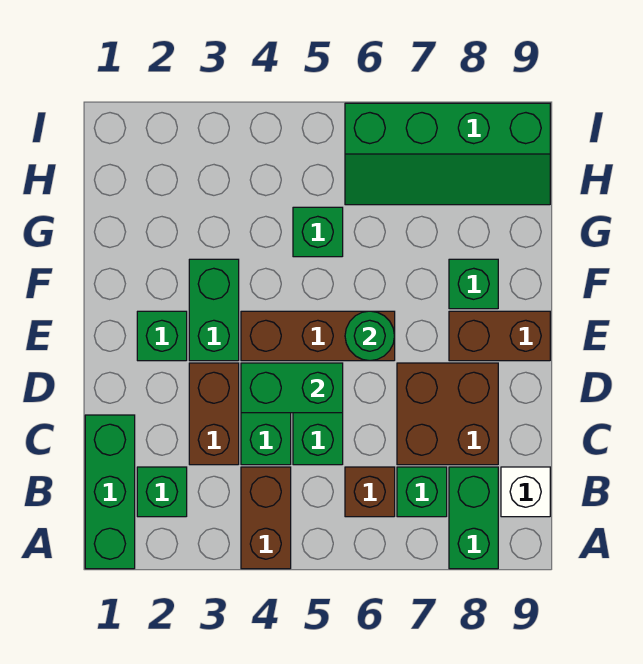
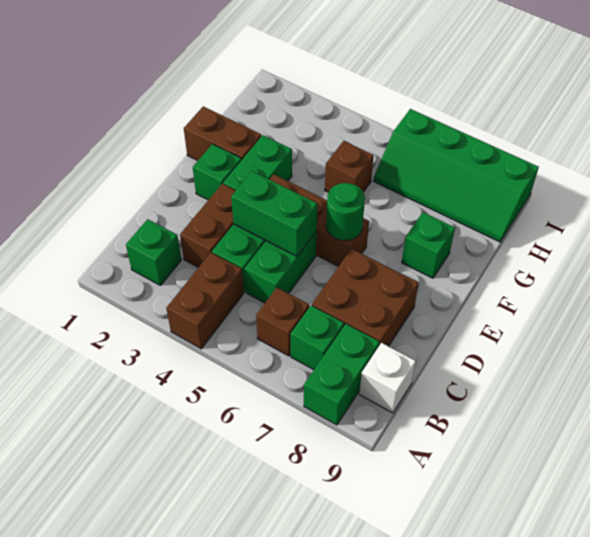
green brick A1:C1 level 1 -> none
brown brick E8:E9 level 1 -> brown brick F1:F2 level 1
green brick G5 level 1 -> brown brick G5 level 1

